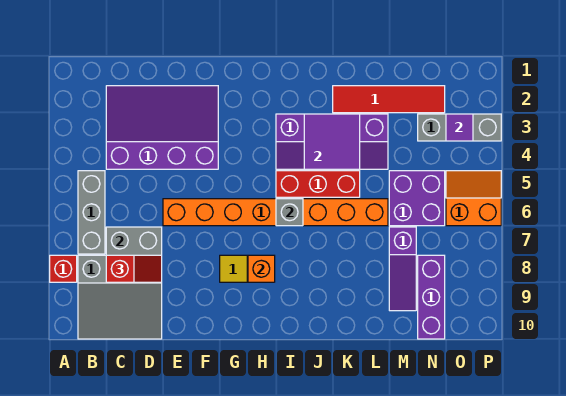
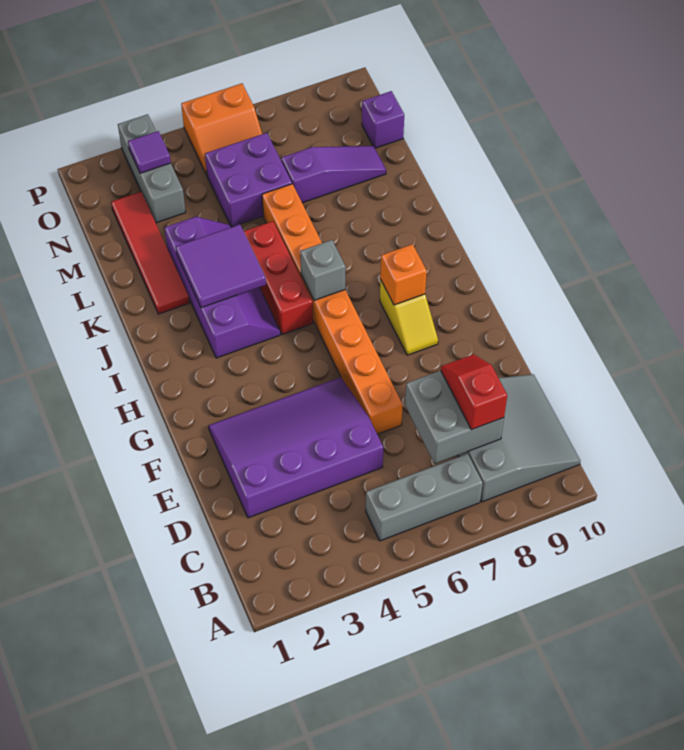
red brick A8 level 1 -> none
purple slope C2:F4 level 1 top 4 -> purple slope D2:F5 level 1 top D
purple brick N8:N10 level 1 -> purple brick N10 level 1
orange slope O5:P6 level 1 top 6 -> orange slope O5:P6 level 1 top P

